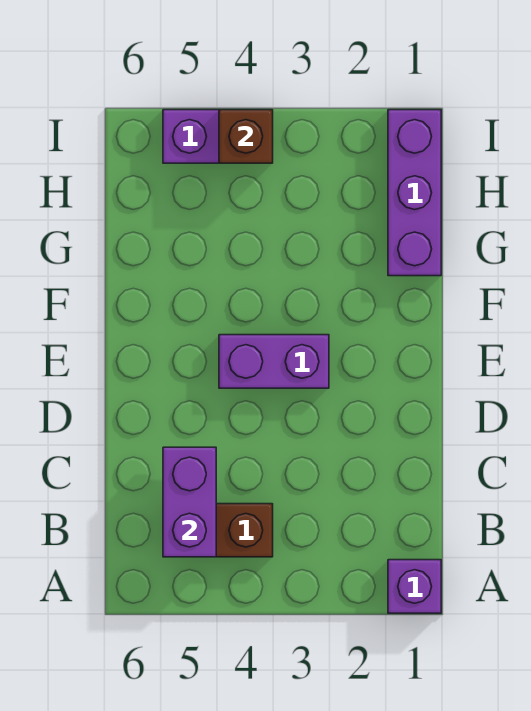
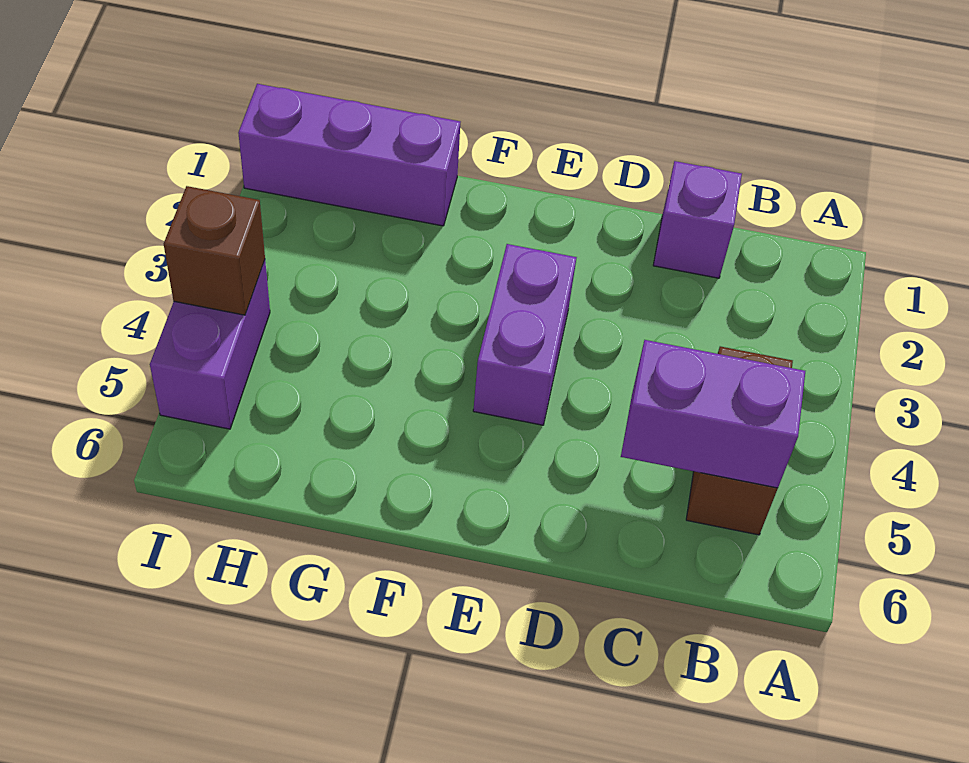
purple brick A1 level 1 -> purple brick C1 level 1

